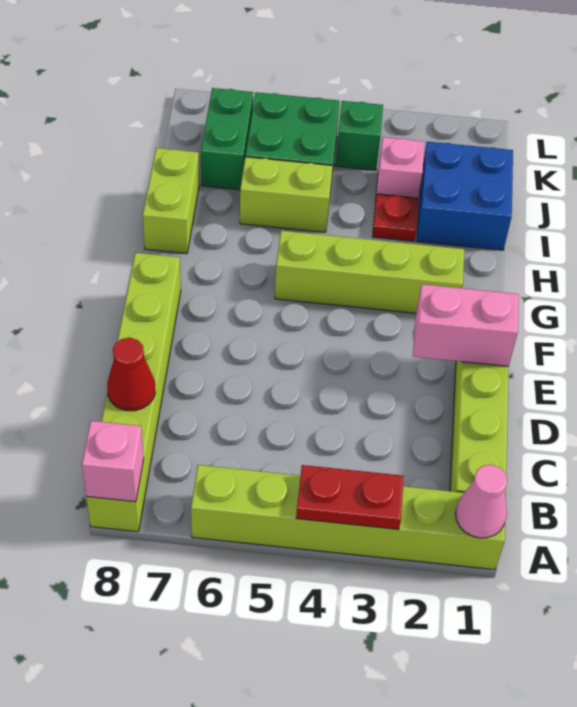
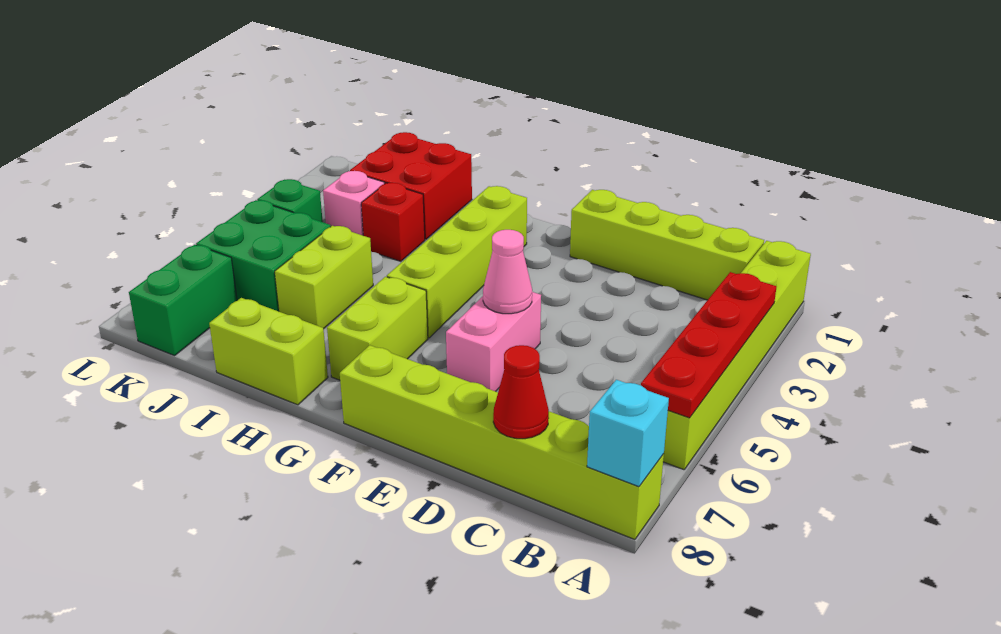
pink cone A1 level 2 -> pink cone E5 level 2
red plate A3:A4 level 2 -> red plate A3:A6 level 2
pink brick A8 level 2 -> cyan brick A8 level 2
pink brick E1:E2 level 2 -> pink brick E5:E6 level 1
none -> lime brick G6:G7 level 1
blue brick I1:J2 level 1 -> red brick I1:J2 level 1
red plate I3 level 1 -> red brick I3 level 1
green brick J7:K7 level 1 -> green brick K7:K8 level 1

